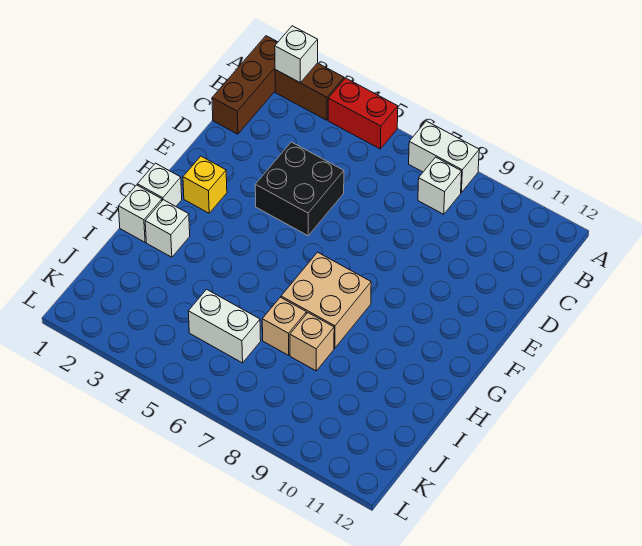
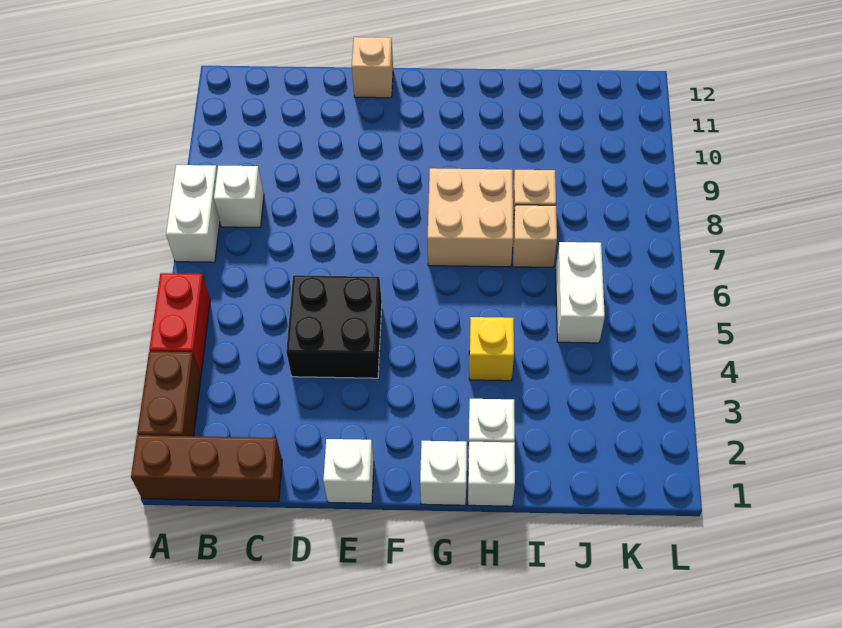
white brick A2 level 2 -> white brick E1 level 1
none -> tan brick E12 level 1
yellow brick F2 level 1 -> yellow brick H4 level 1

